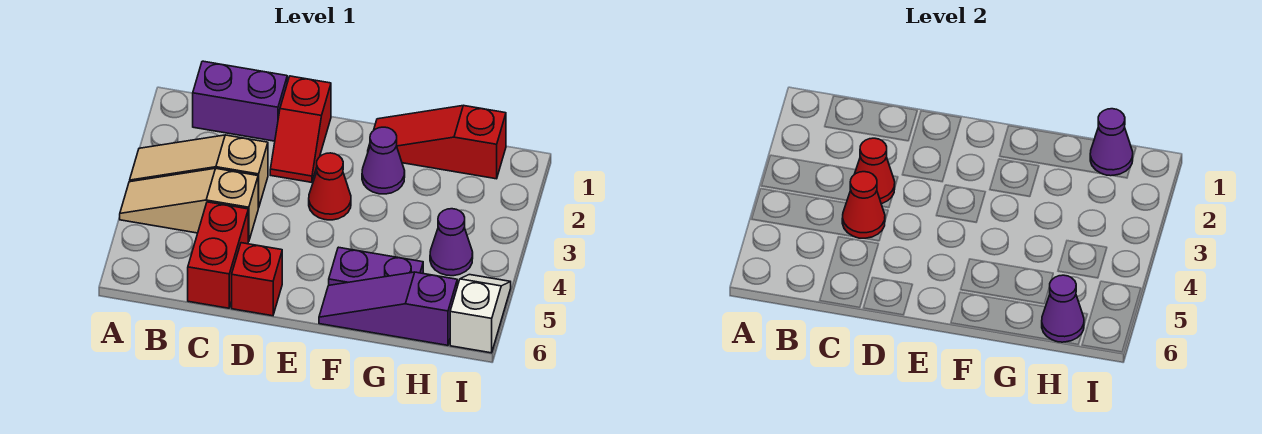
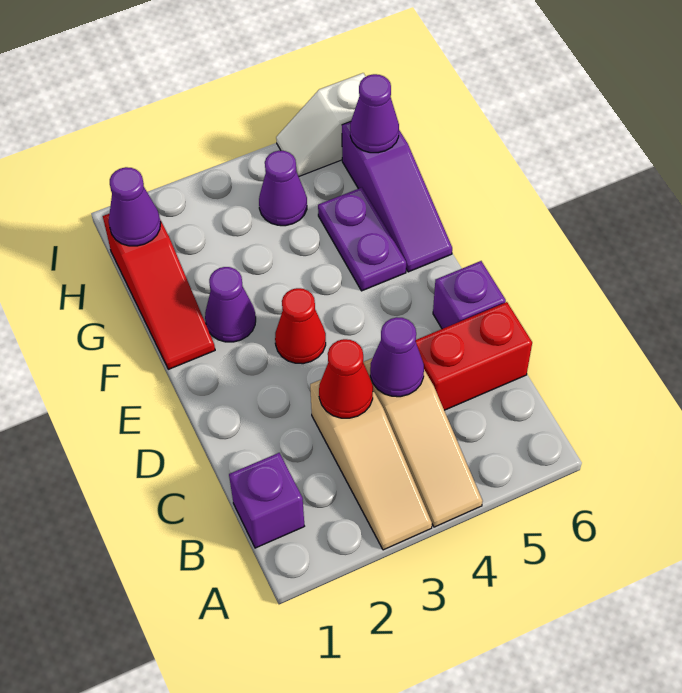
purple brick B1:C1 level 1 -> purple brick B1 level 1
red cone C4 level 2 -> purple cone C4 level 2
red slope D1:D2 level 1 top 1 -> none
red brick D6 level 1 -> purple brick D6 level 1

